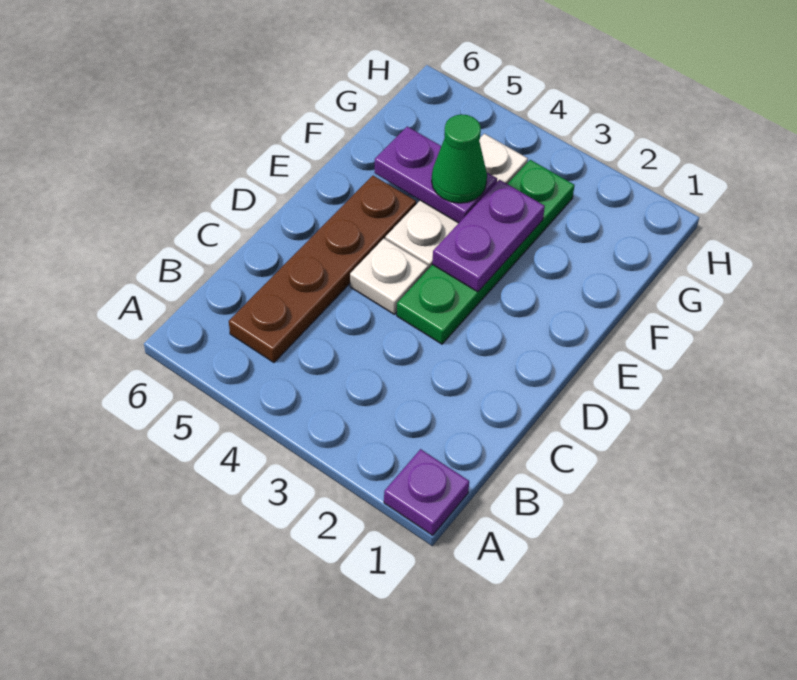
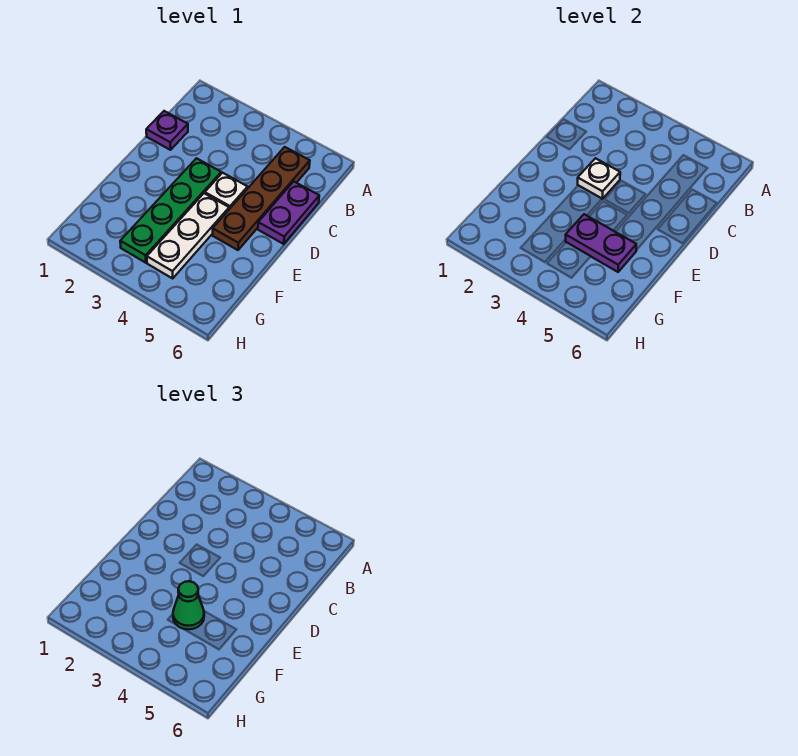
purple plate A1 level 1 -> purple plate C1 level 1
none -> white plate D3 level 2
purple plate E3:F3 level 2 -> purple plate C6:D6 level 1

